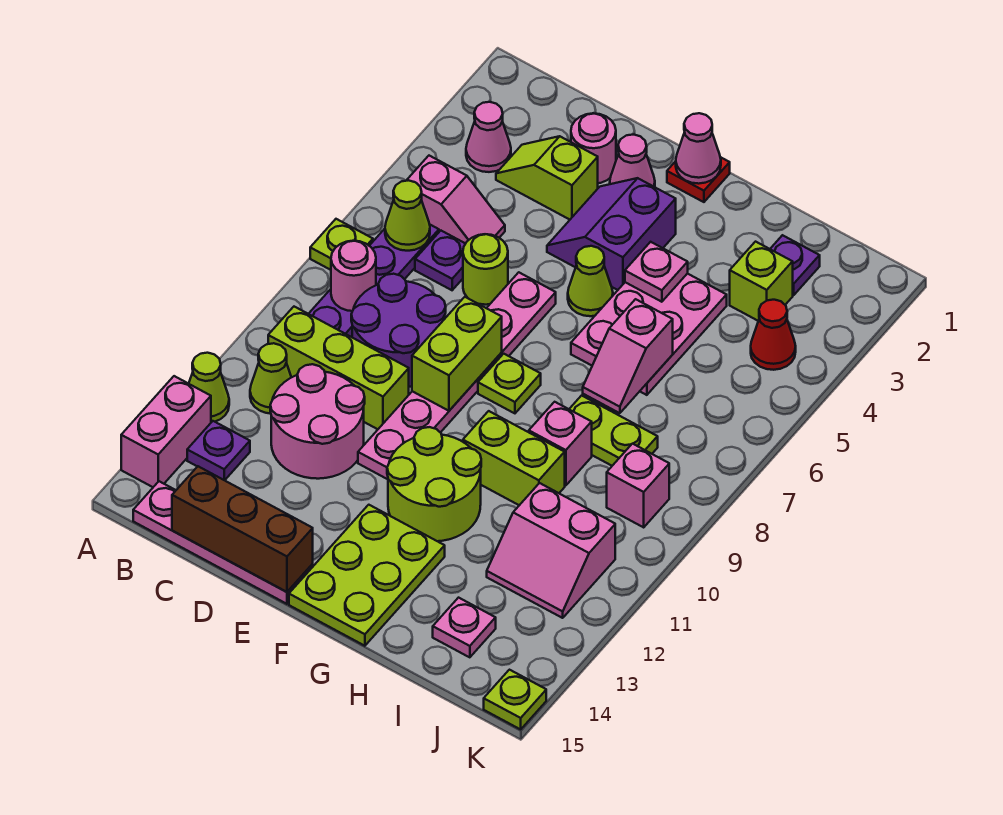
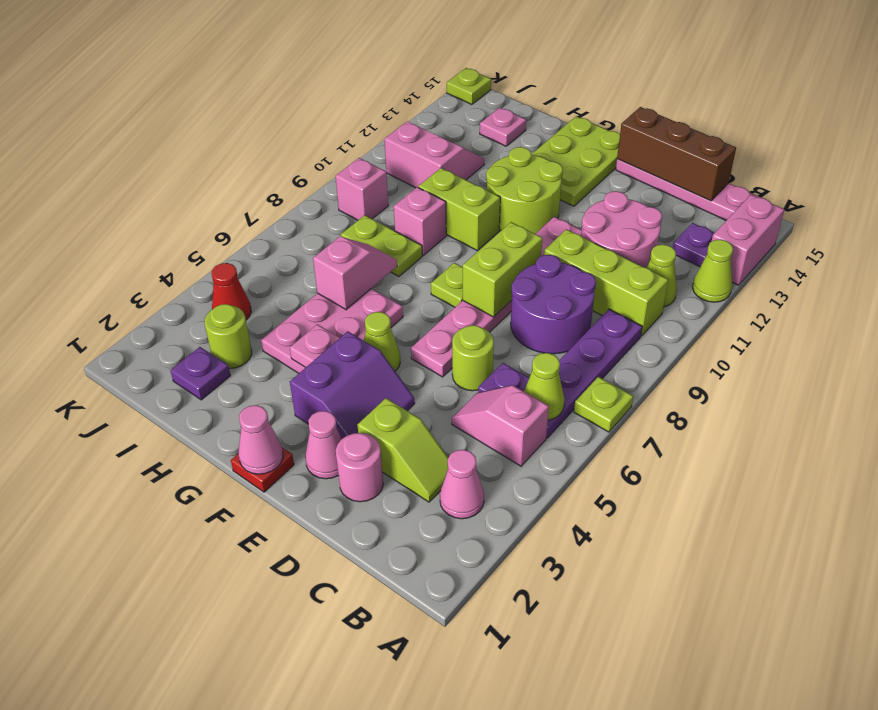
pink round brick B8 level 2 -> none
lime brick I3 level 1 -> lime round brick I3 level 1

